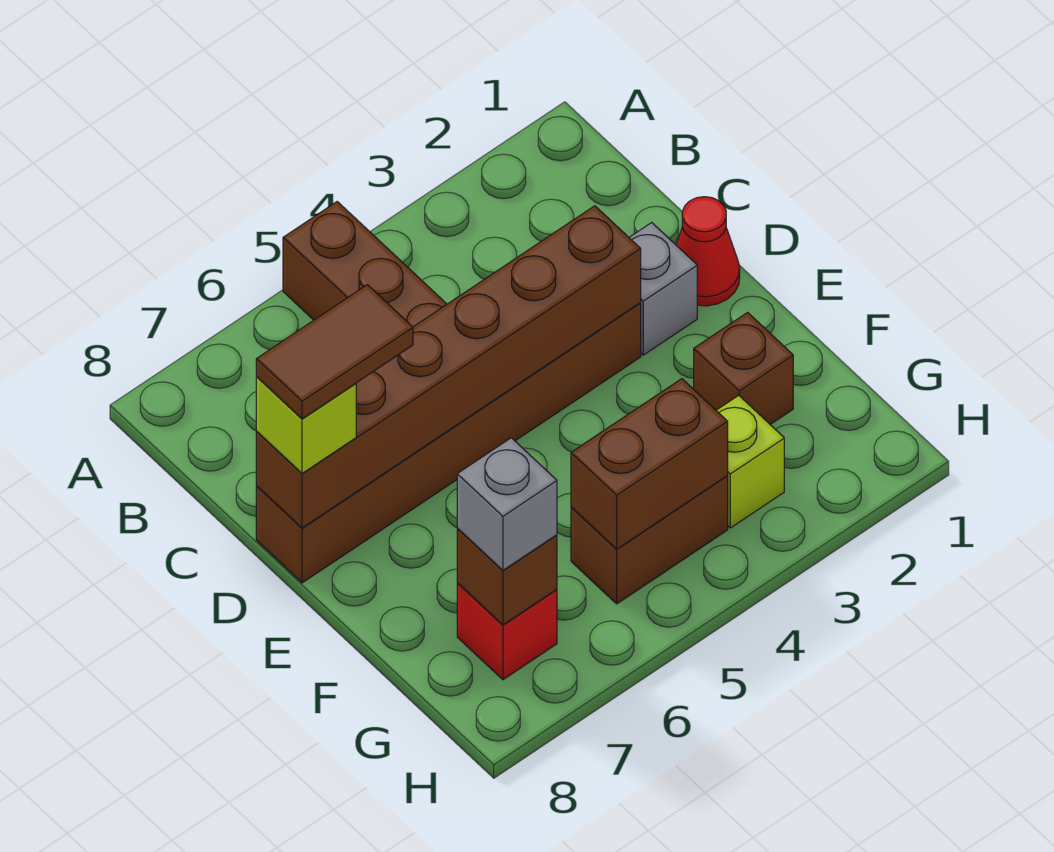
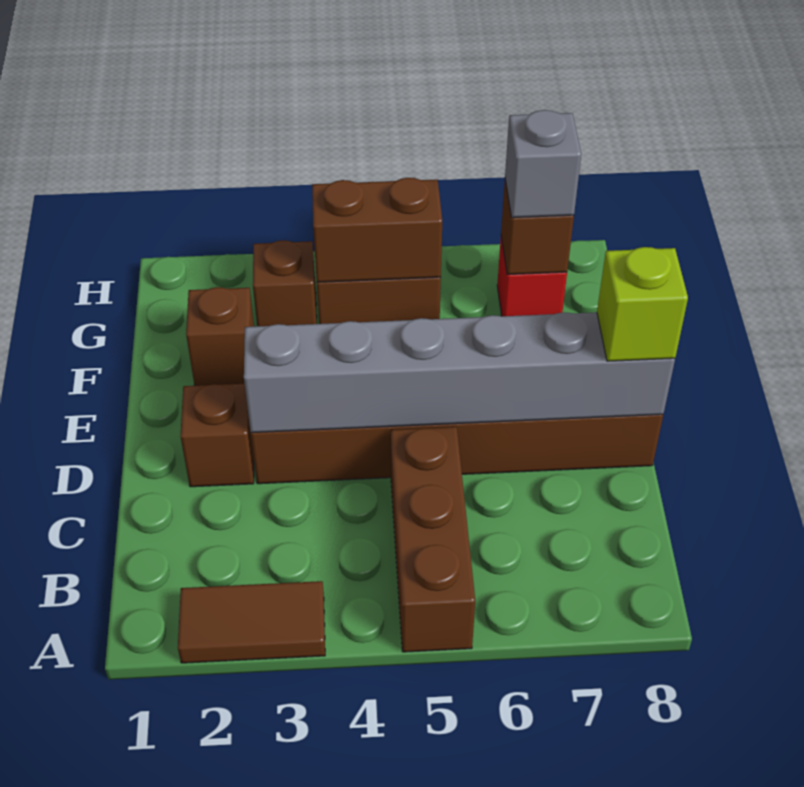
red cone D1 level 1 -> none
grey brick D2 level 1 -> brown brick D2 level 1
brown brick D3:D8 level 2 -> grey brick D3:D8 level 2
brown tile D7:D8 level 4 -> brown tile A2:A3 level 1
lime brick G3 level 1 -> brown brick G3 level 1

